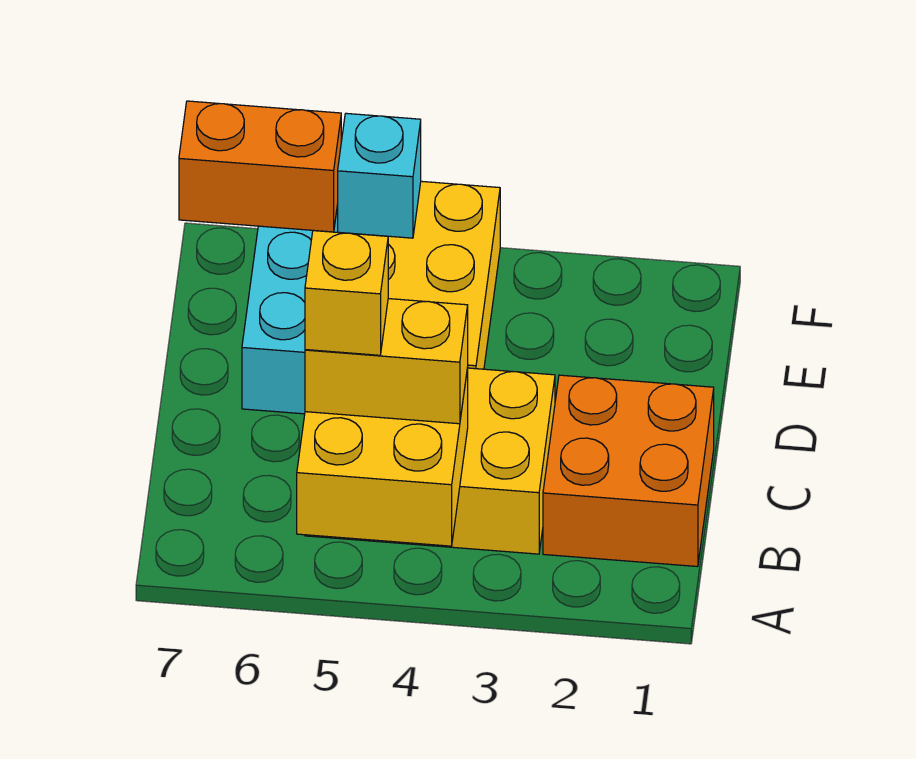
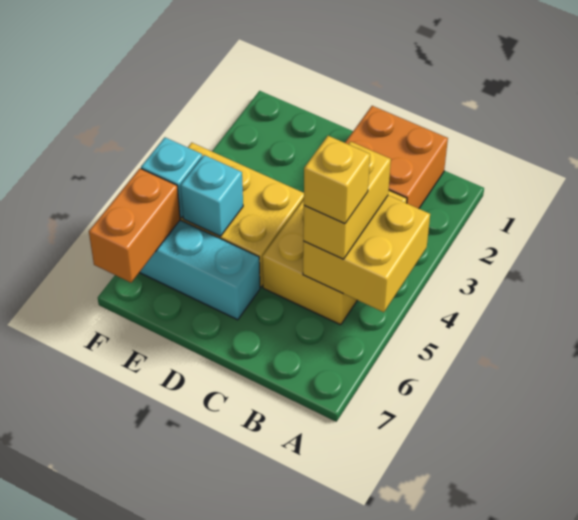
none -> cyan brick E5 level 2

